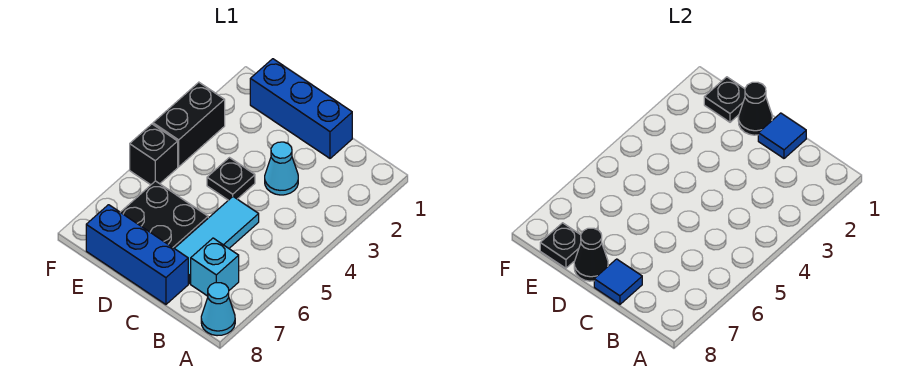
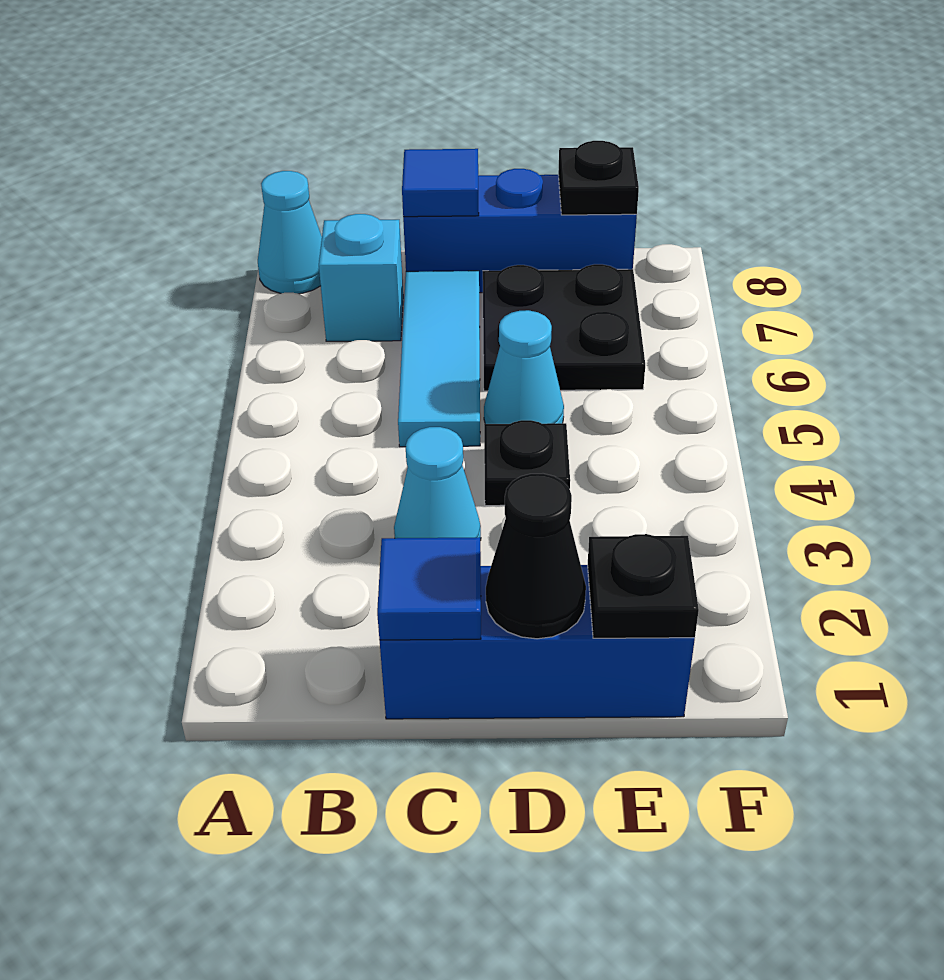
none -> cyan cone D5 level 1
black cone D8 level 2 -> none
black brick F3:F4 level 1 -> none
black brick F5 level 1 -> none

